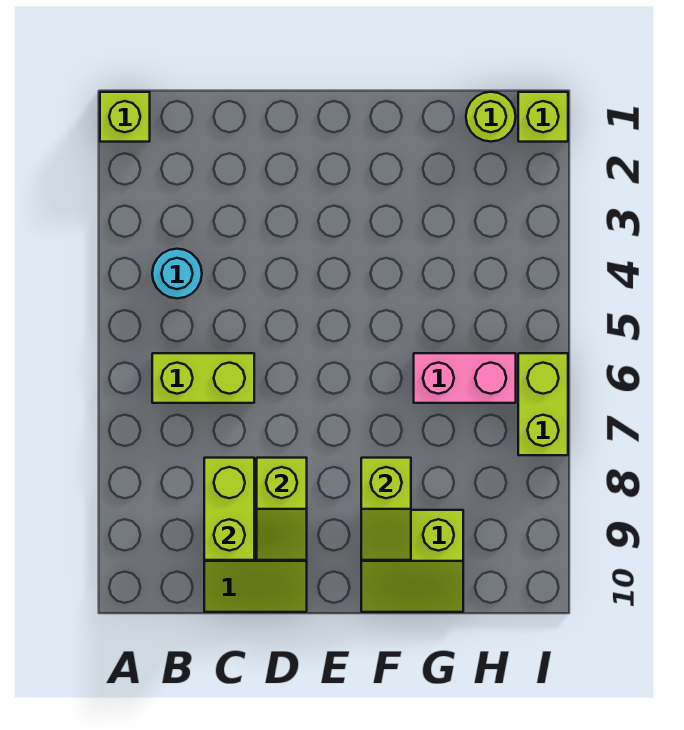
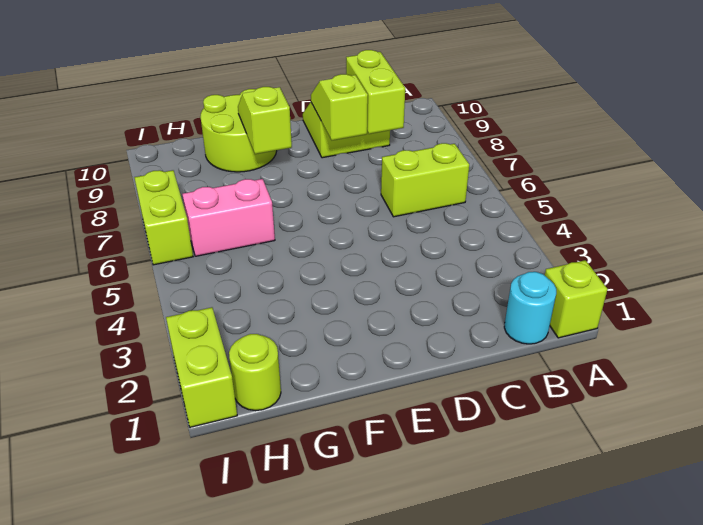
cyan round brick B4 level 1 -> cyan round brick B1 level 1
lime slope F9:G10 level 1 top 9 -> lime round brick F9:G10 level 1
lime brick I1 level 1 -> lime brick I1:I2 level 1

